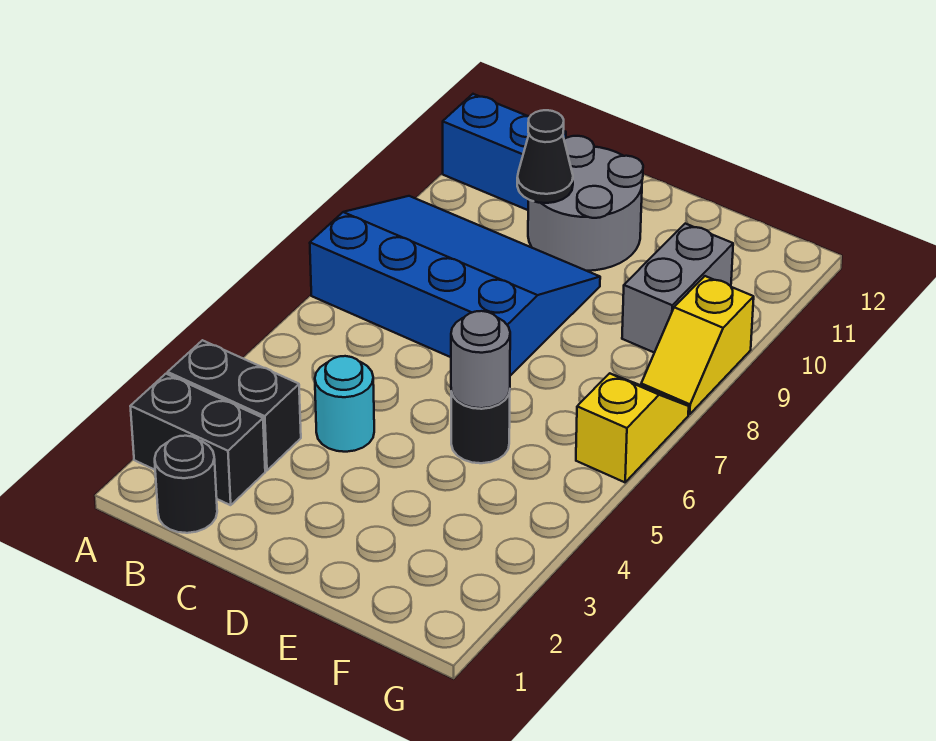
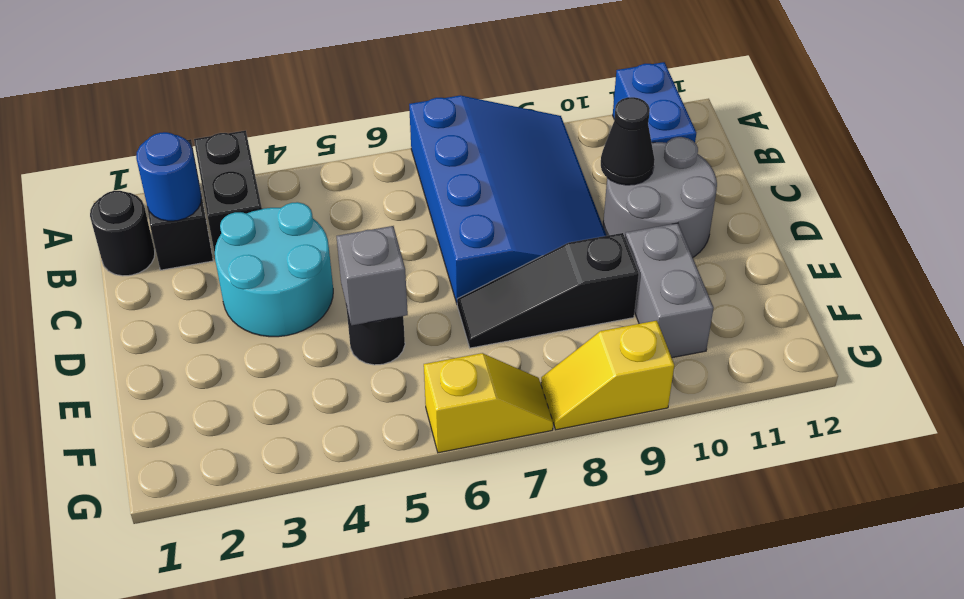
none -> blue round brick B2 level 2
cyan round brick C4 level 1 -> cyan round brick C3:D4 level 1
grey round brick E5 level 2 -> grey brick E5 level 2
none -> black slope E7:E9 level 1 top 9
grey brick F9:F10 level 1 -> grey brick E10:F10 level 1

